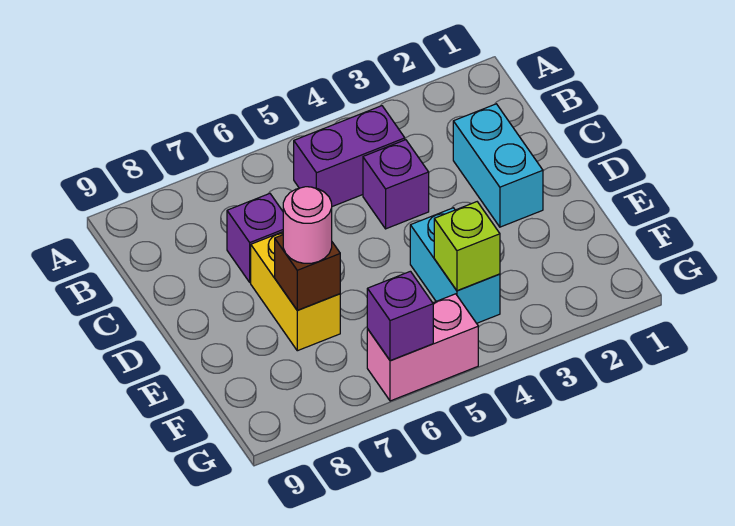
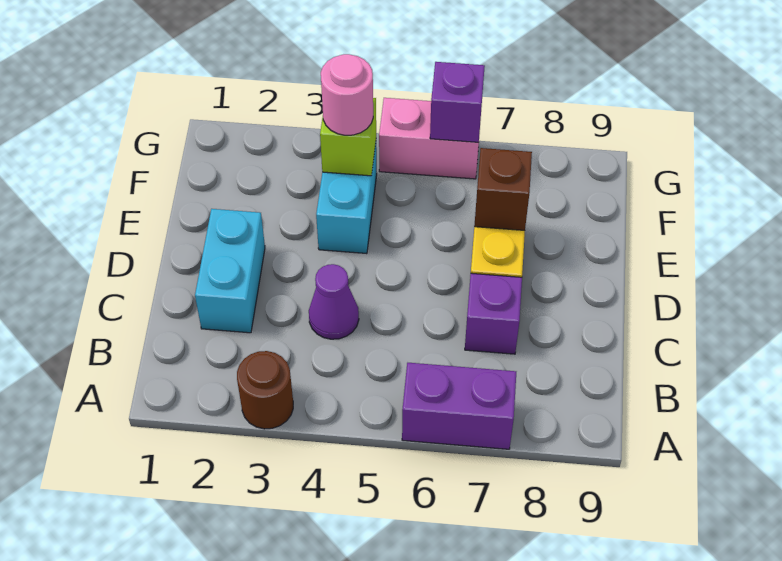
none -> brown round brick A3 level 1
purple brick B4:B5 level 1 -> purple brick A6:A7 level 1
purple brick C4 level 1 -> purple cone C4 level 1
pink round brick E7 level 3 -> pink round brick F4 level 3

